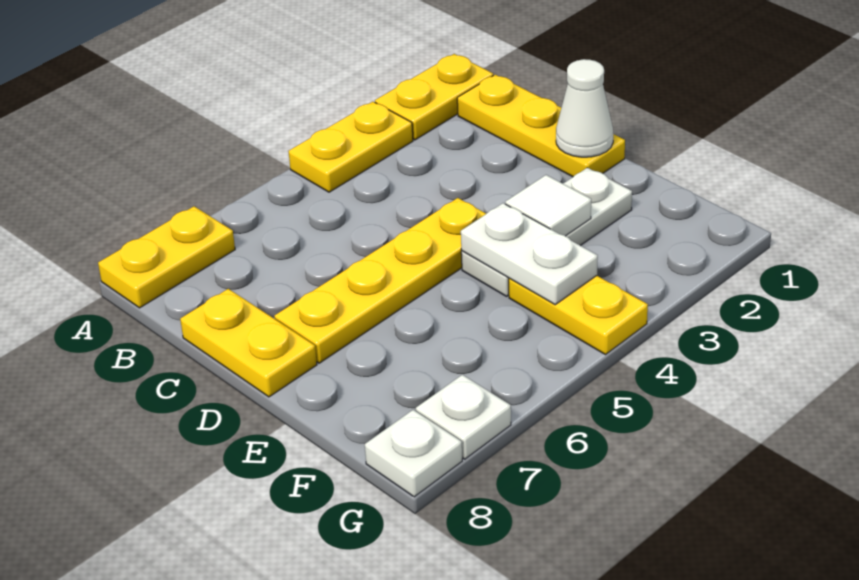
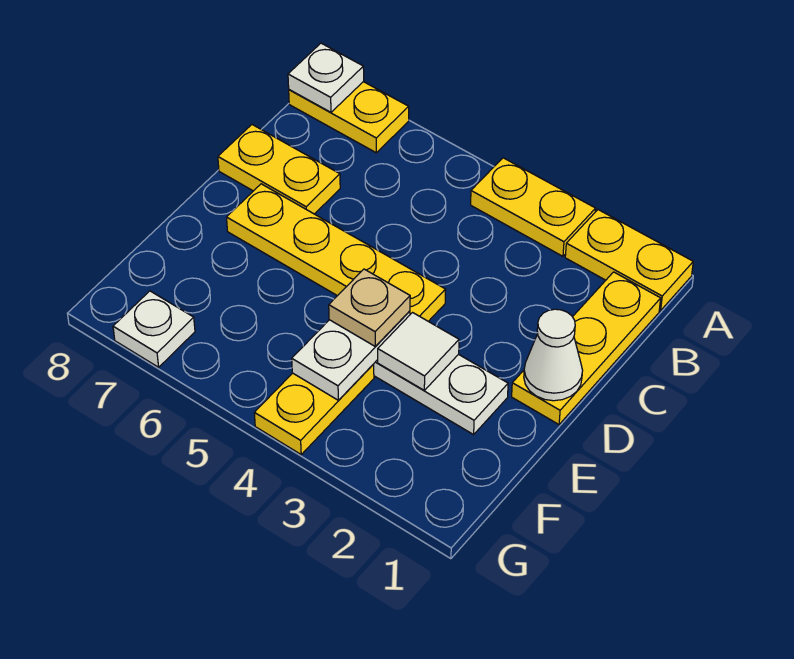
yellow plate C8:D8 level 1 -> yellow plate C7:C8 level 1
none -> tan plate E4 level 3
white plate G8 level 1 -> white plate A8 level 2

